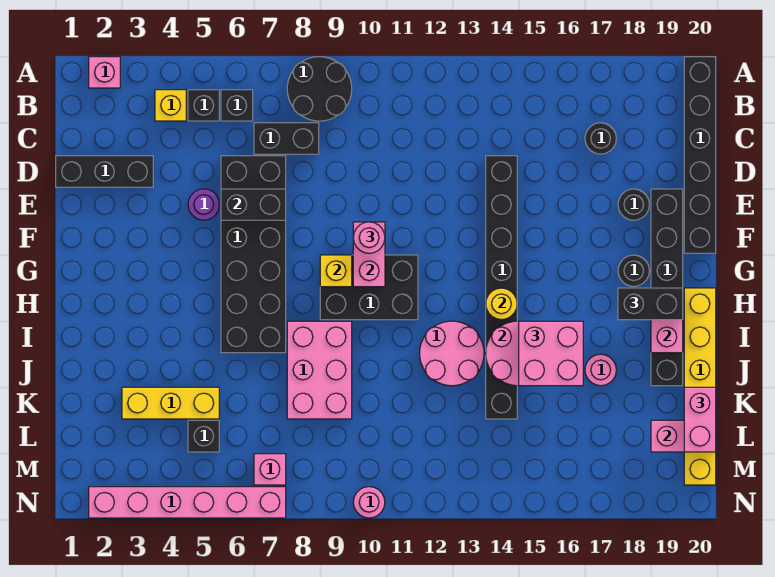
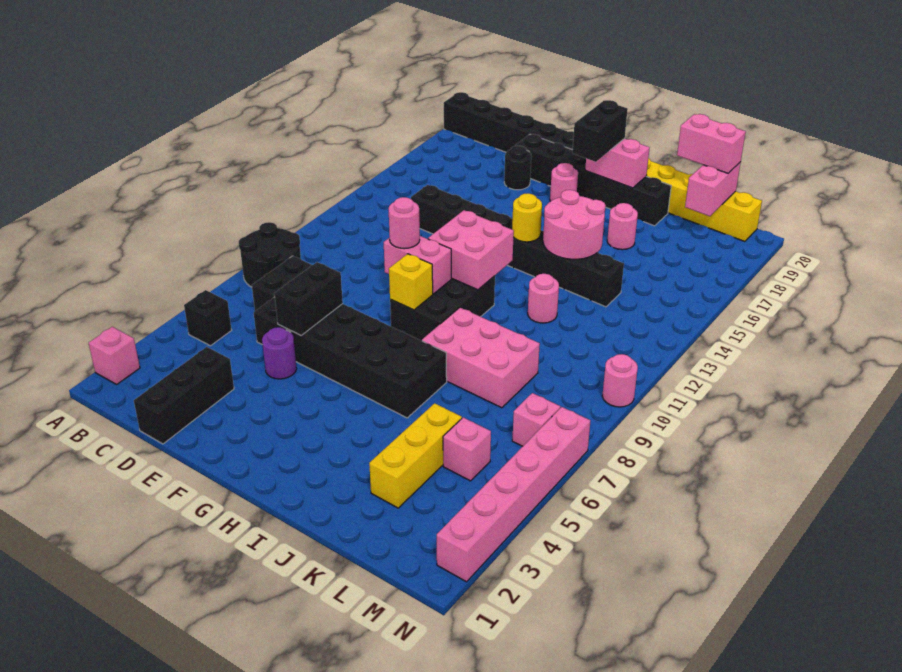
yellow brick B4 level 1 -> none
black brick B6 level 1 -> none
black round brick C17 level 1 -> none
black round brick G18 level 1 -> pink round brick G18 level 1
pink round brick I12:J13 level 1 -> pink round brick J12 level 1
pink brick I15:J16 level 3 -> pink brick G11:H12 level 2
black brick L5 level 1 -> pink brick L5 level 1

